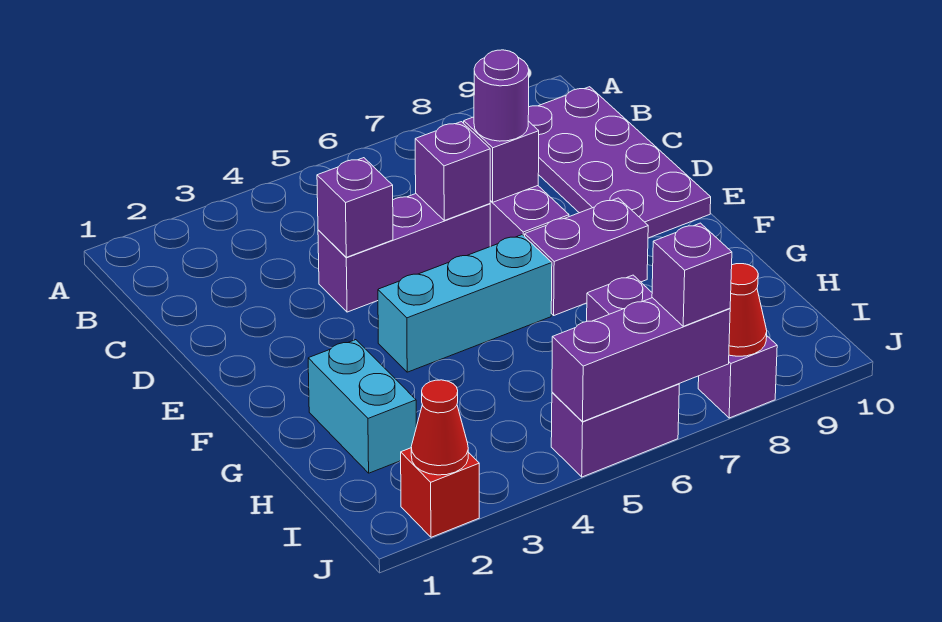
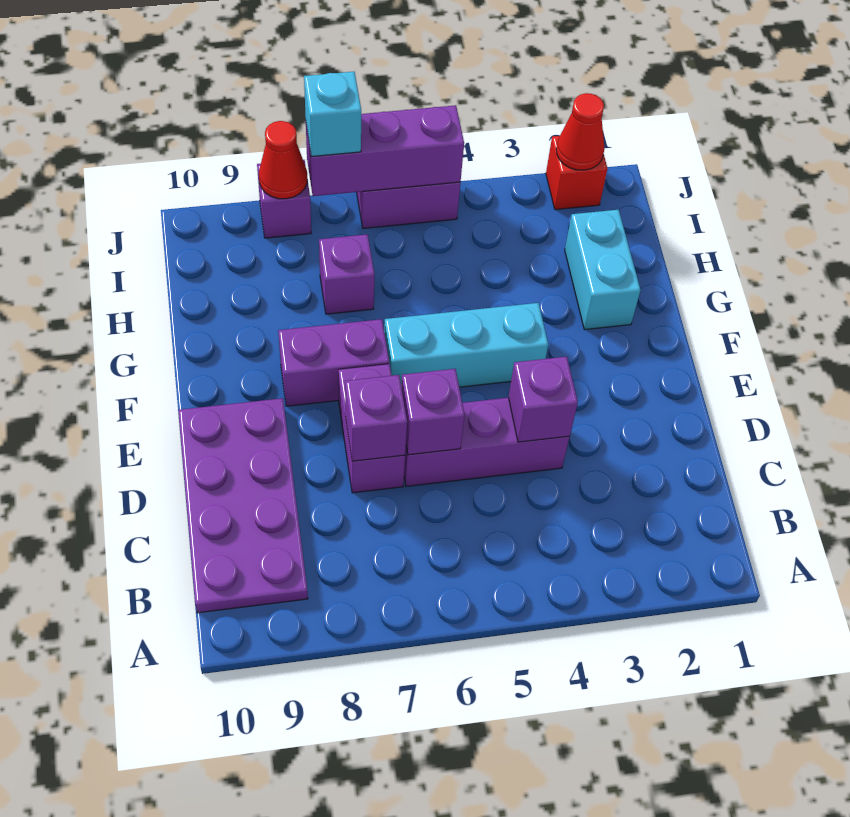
purple round brick D7 level 3 -> none
purple brick J7 level 3 -> cyan brick J7 level 3

